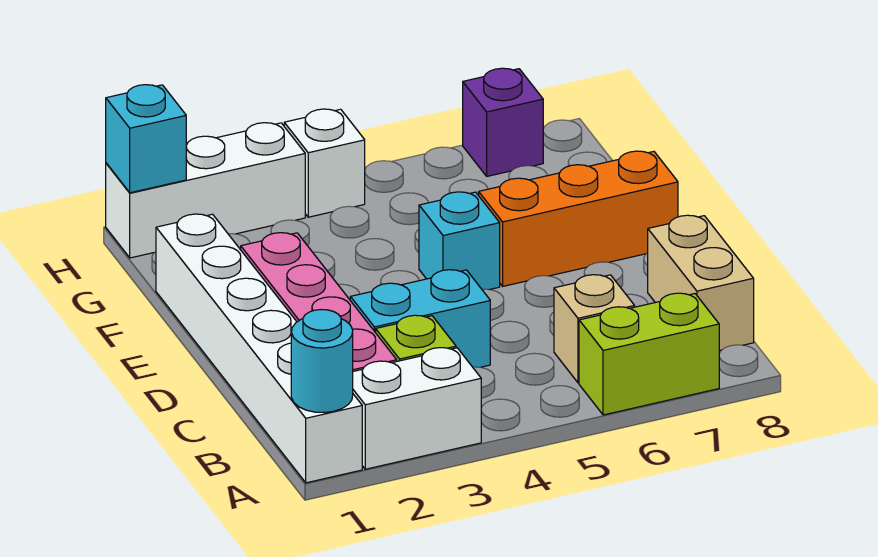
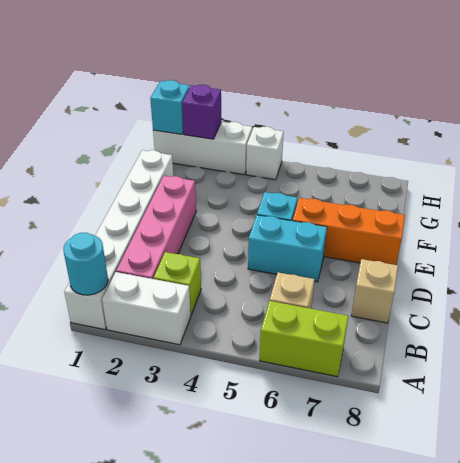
tan brick B8:C8 level 1 -> tan brick C8 level 1
cyan brick C3:C4 level 1 -> cyan brick D5:D6 level 1
purple brick H7 level 1 -> purple brick H2 level 2

